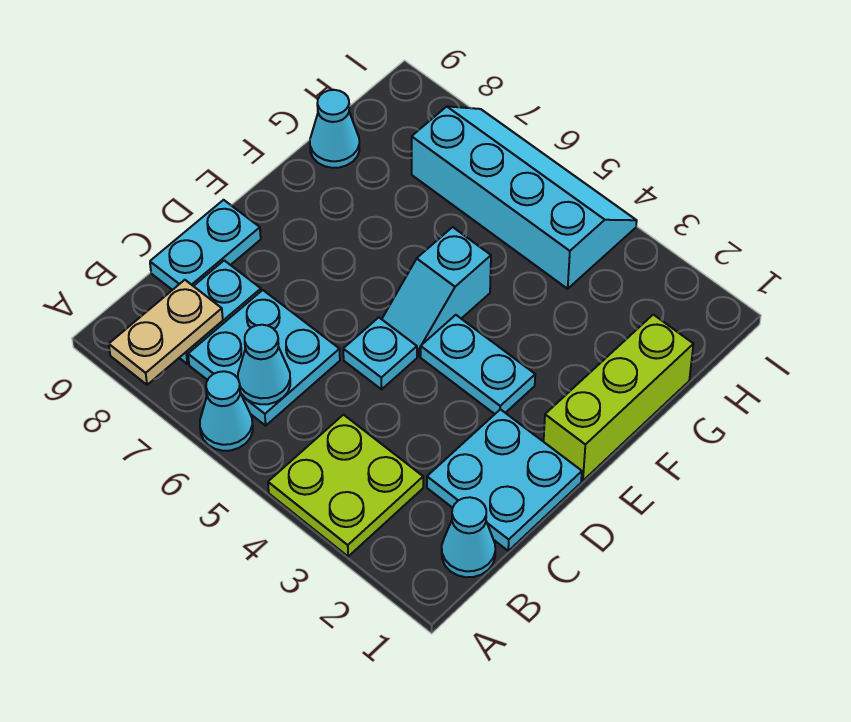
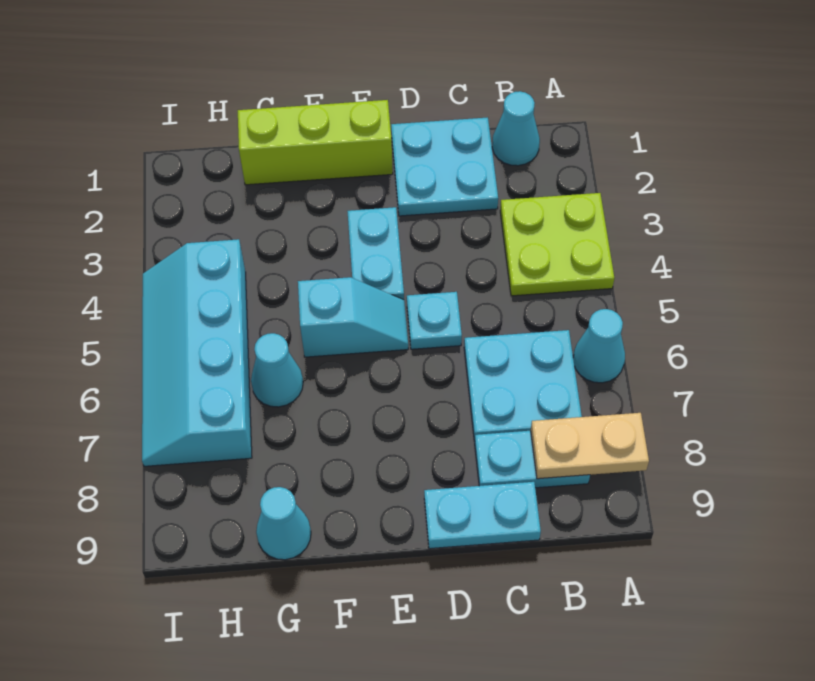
cyan cone B6 level 2 -> cyan cone G6 level 1

